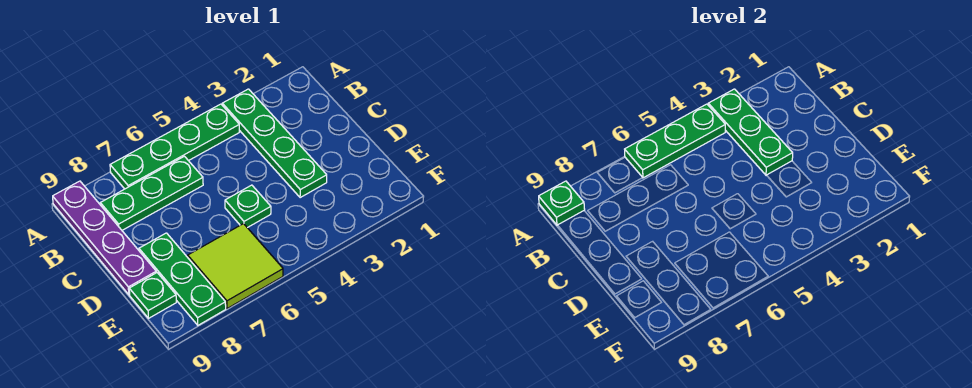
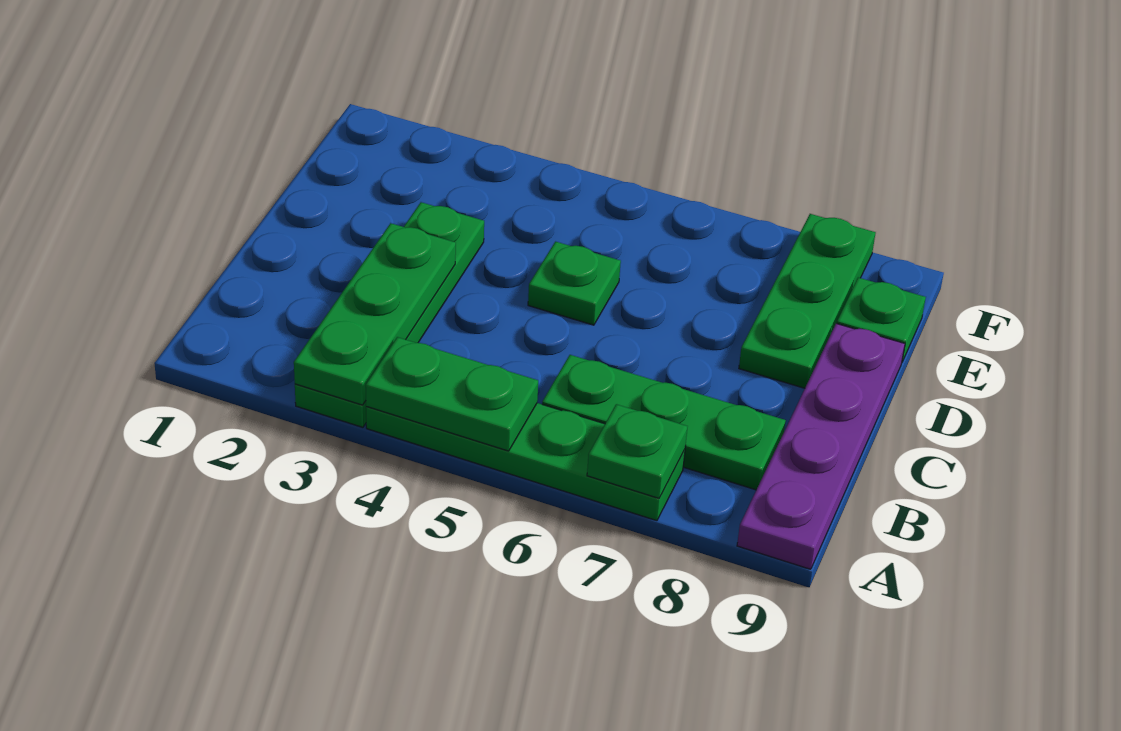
green plate A4:A6 level 2 -> green plate A4:A5 level 2
green plate A9 level 2 -> green plate A7 level 2
lime tile E6:F7 level 1 -> none

